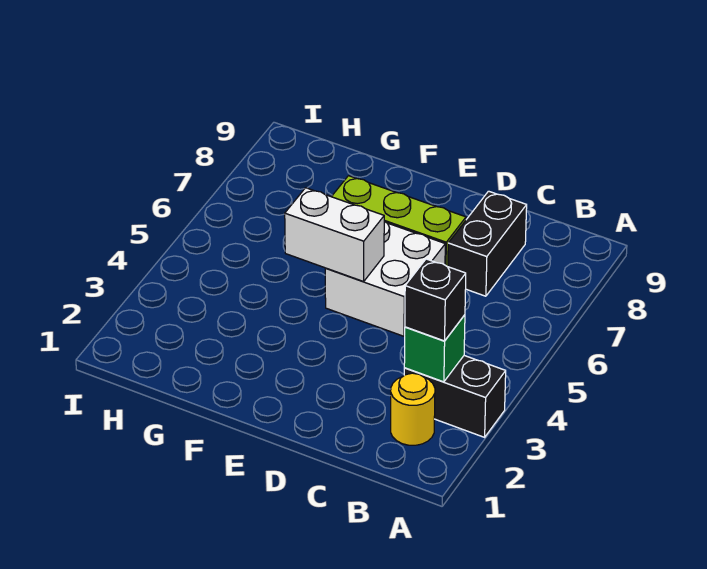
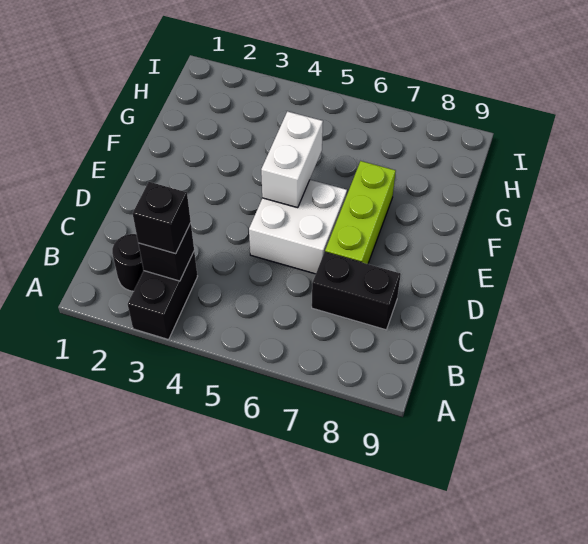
yellow round brick B2 level 1 -> black round brick B2 level 1
green brick B3 level 2 -> black brick B3 level 2

